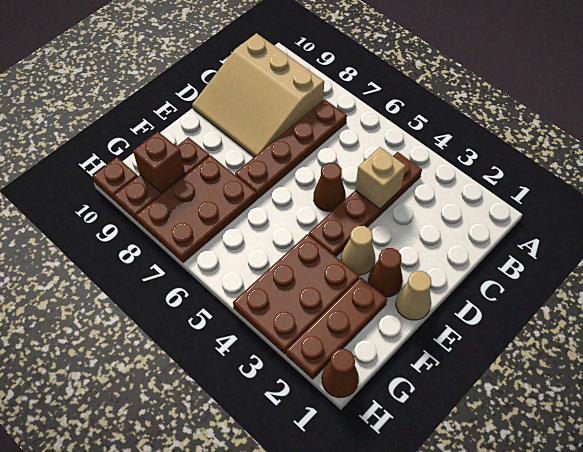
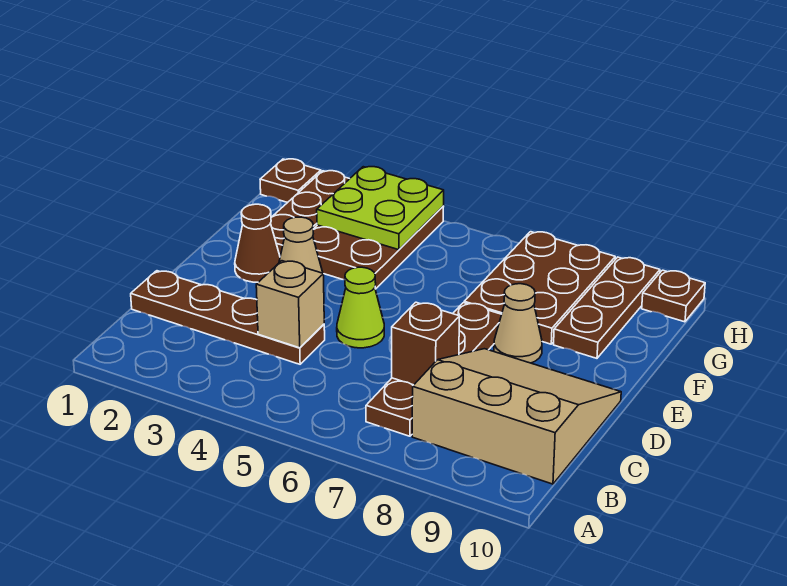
brown plate B4:E4 level 1 -> brown plate C1:C4 level 1
brown cone D5 level 1 -> lime cone D5 level 1
tan cone E1 level 1 -> tan cone E8 level 1
none -> lime plate G3:H4 level 2
brown brick G9 level 2 -> brown brick C7 level 2
brown cone H1 level 1 -> brown plate H1 level 1

